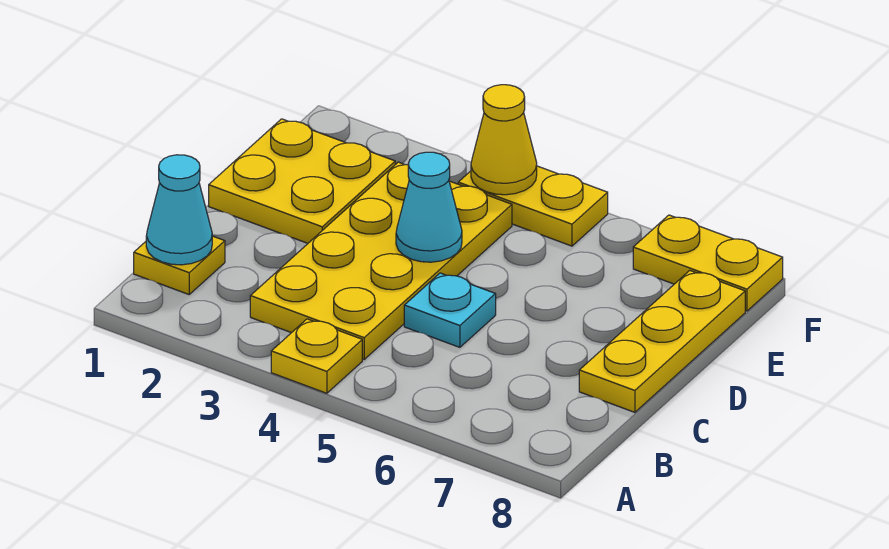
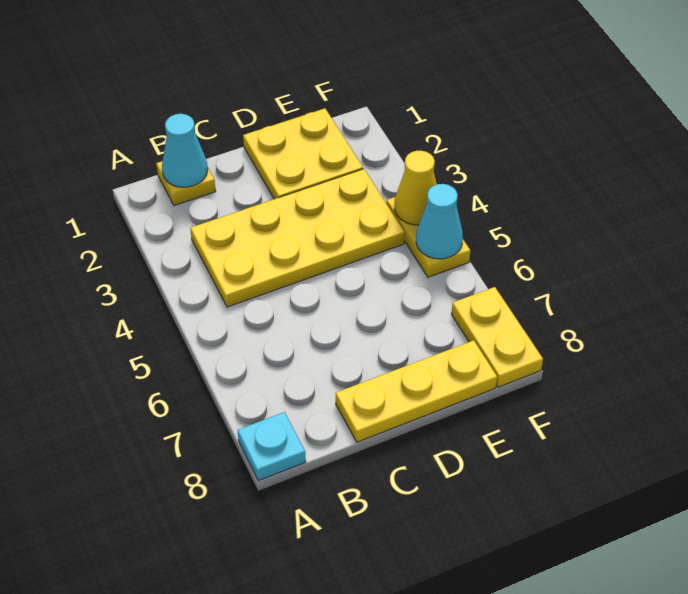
yellow plate A4 level 1 -> none
cyan plate C5 level 1 -> cyan plate A8 level 1
cyan cone D4 level 2 -> cyan cone F5 level 2

